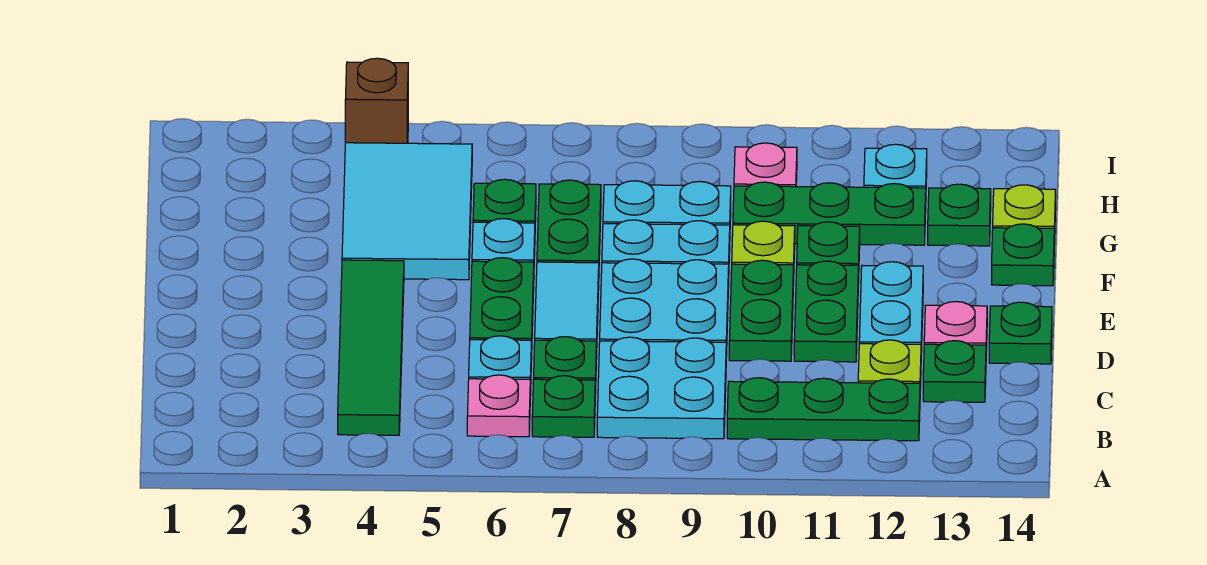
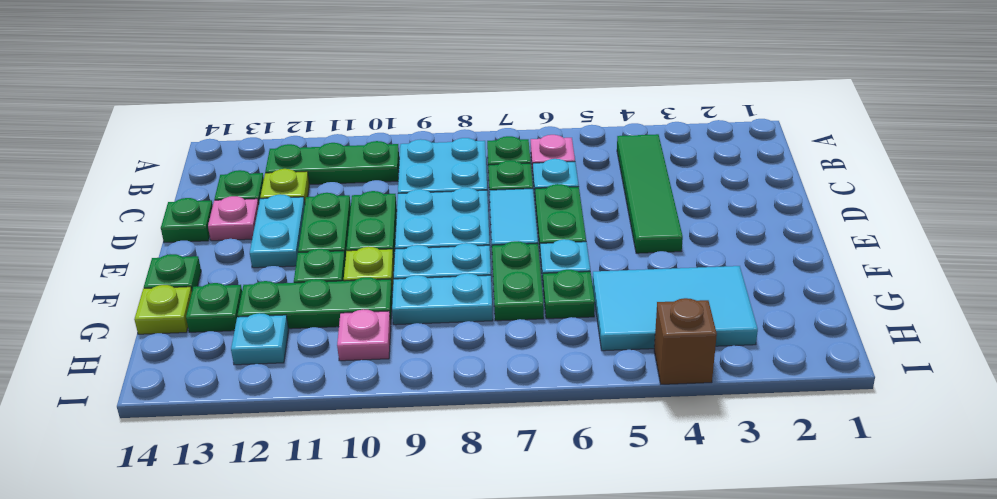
cyan tile F4:H5 level 1 -> cyan tile G3:H5 level 1

